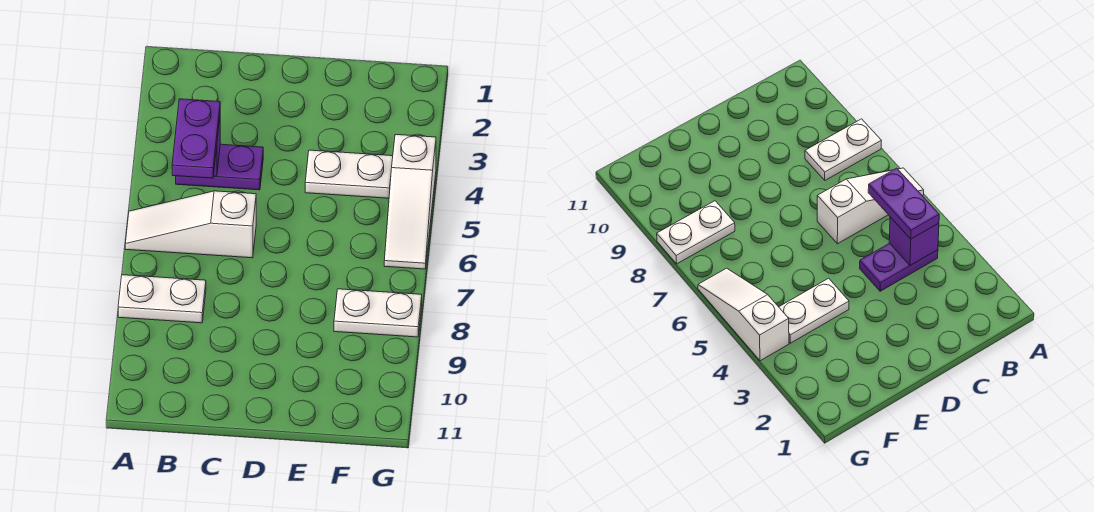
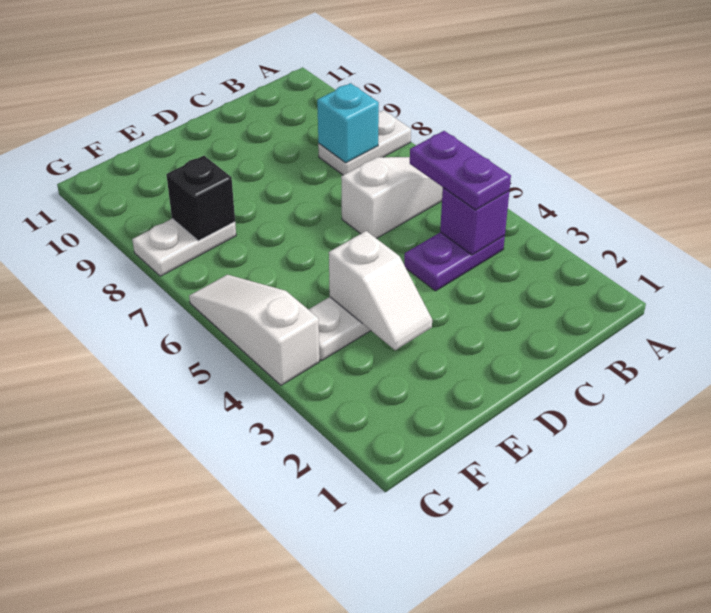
none -> cyan brick B8 level 2
none -> white slope E3:E4 level 2 top 4
none -> black brick F8 level 2

